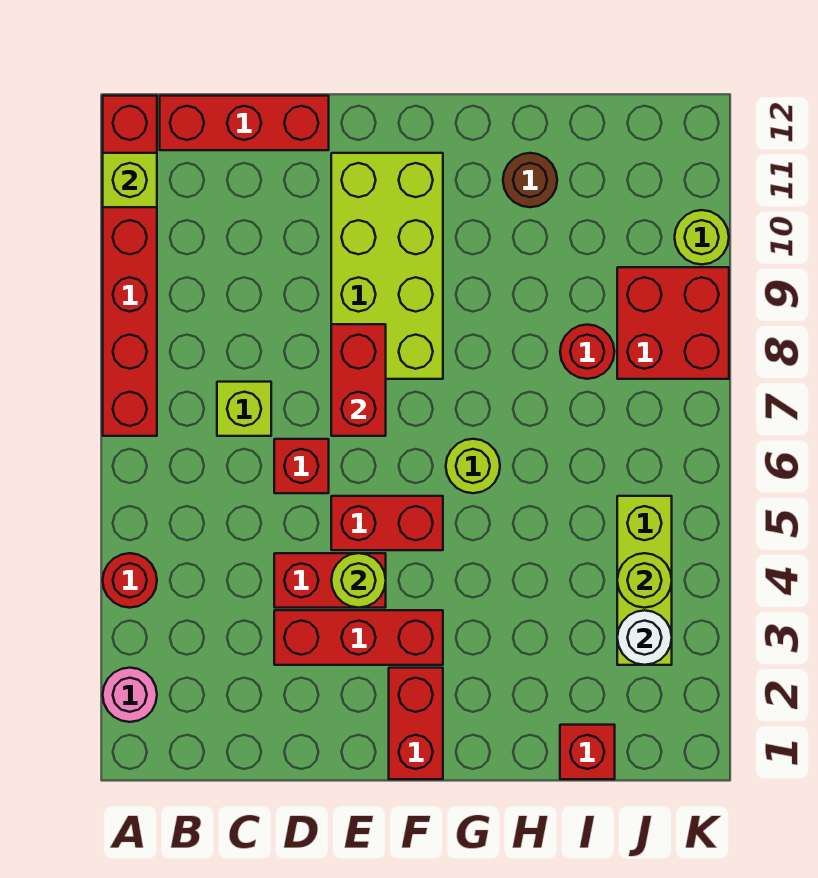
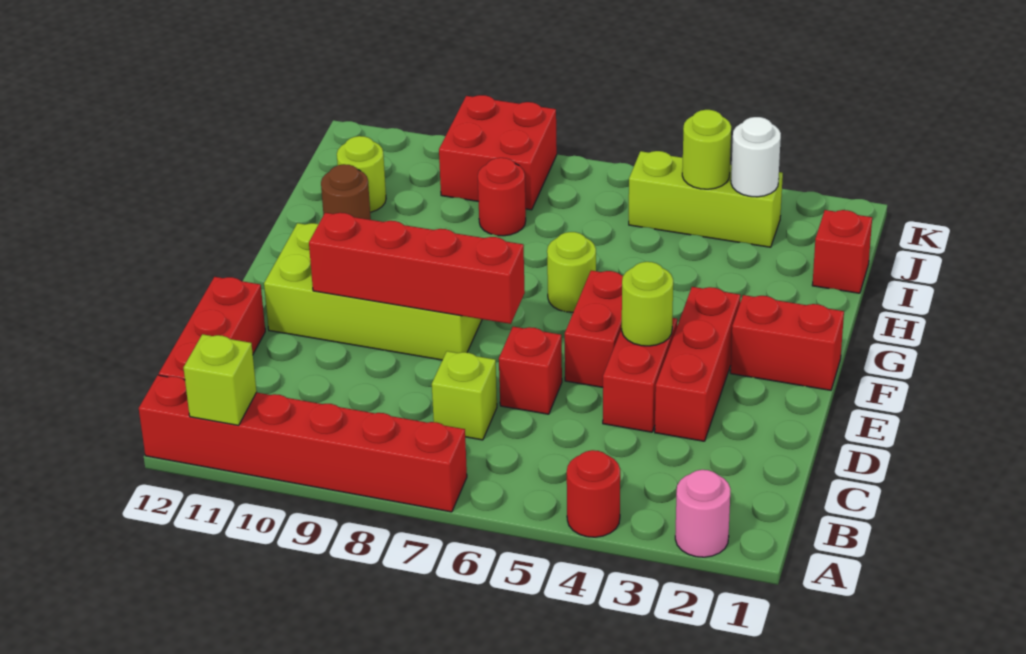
red brick E7:E8 level 2 -> red brick E7:E10 level 2
lime round brick K10 level 1 -> lime round brick I11 level 1

